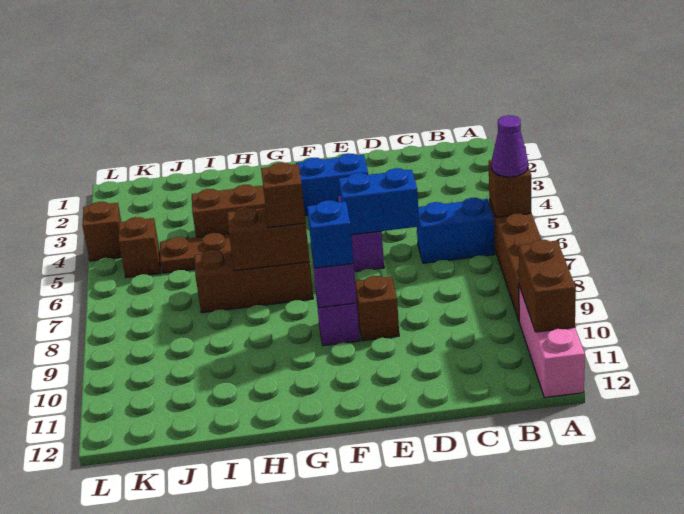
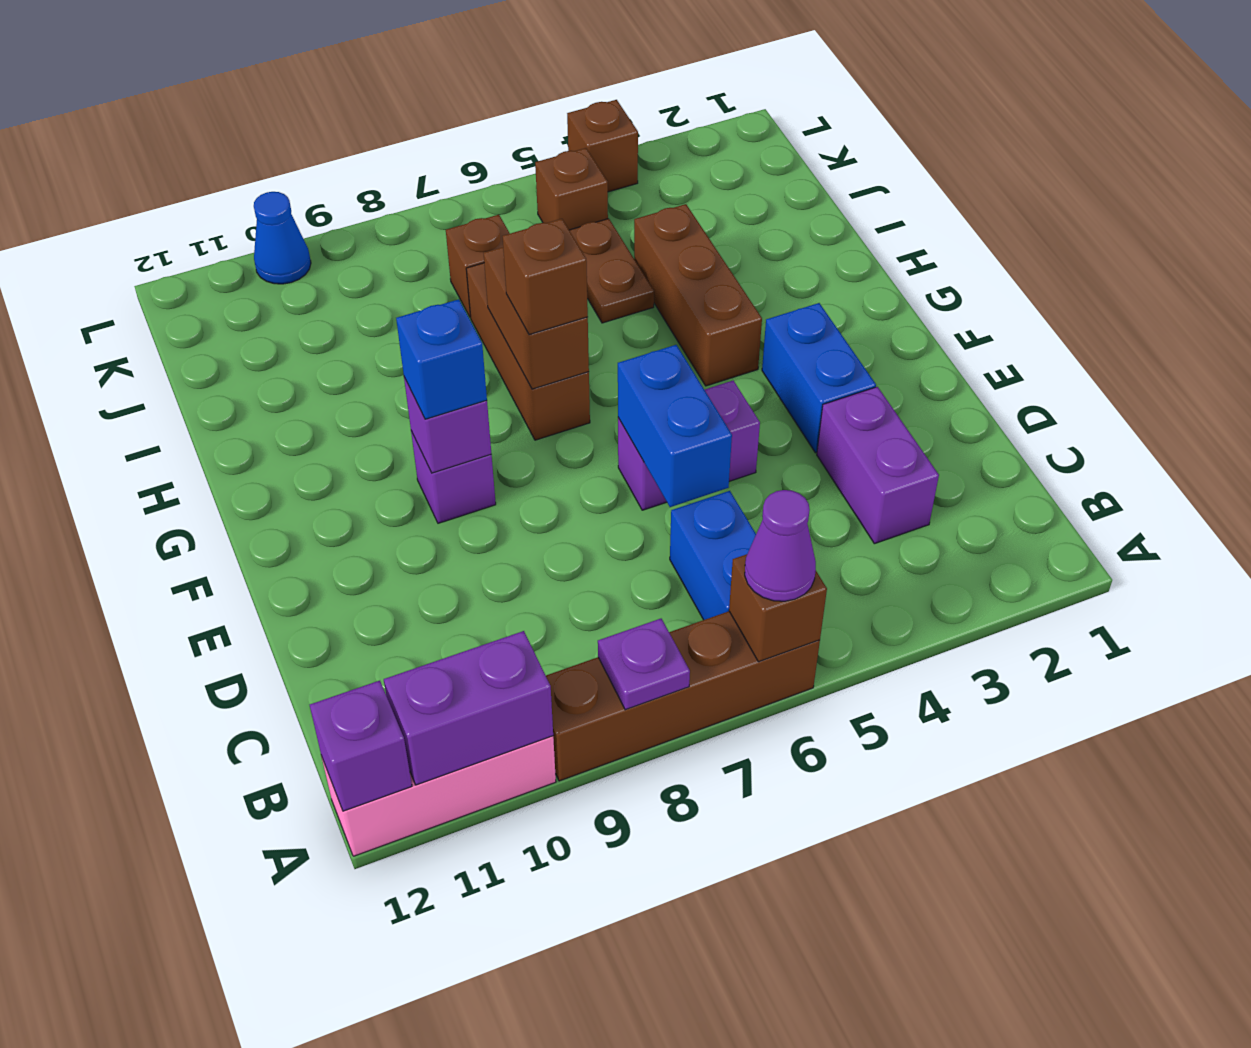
none -> purple plate A8 level 2
brown brick A10:A11 level 2 -> purple brick A10:A11 level 2
none -> purple brick A12 level 2
none -> purple brick C3:D3 level 1
brown brick E9 level 1 -> brown brick J7 level 1
none -> blue cone L10 level 1

